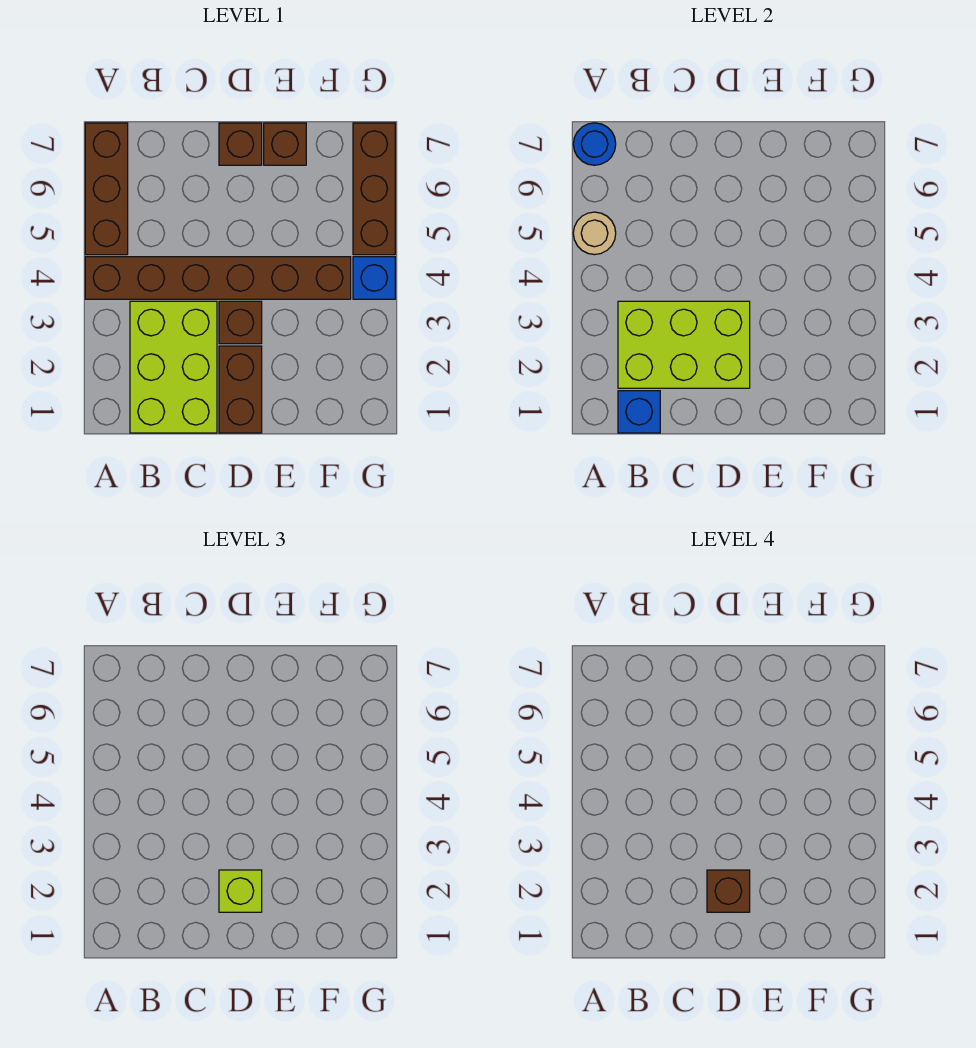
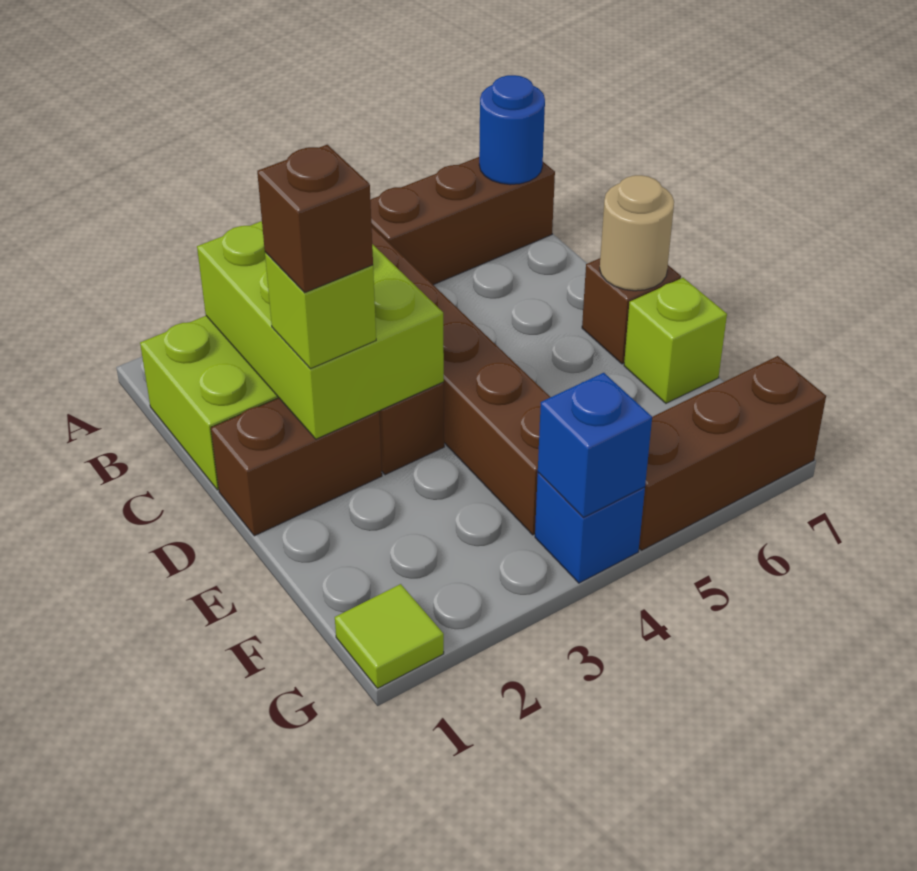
tan round brick A5 level 2 -> tan round brick D7 level 2
blue brick B1 level 2 -> blue brick G4 level 2
brown brick E7 level 1 -> lime brick E7 level 1
none -> lime tile G1 level 1

